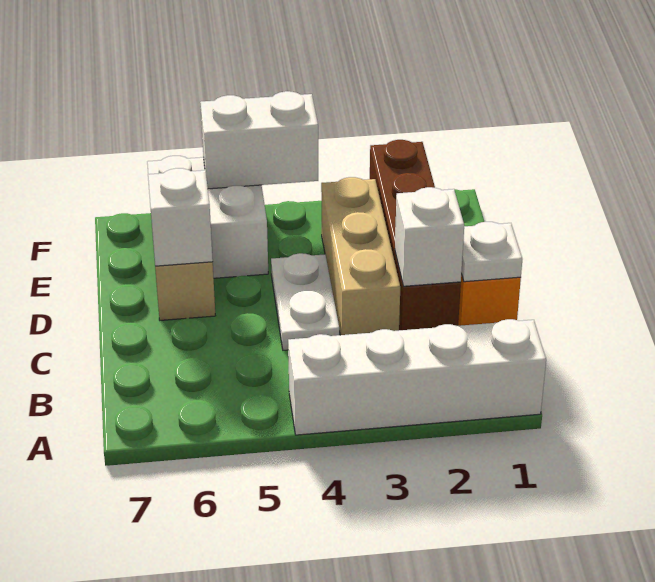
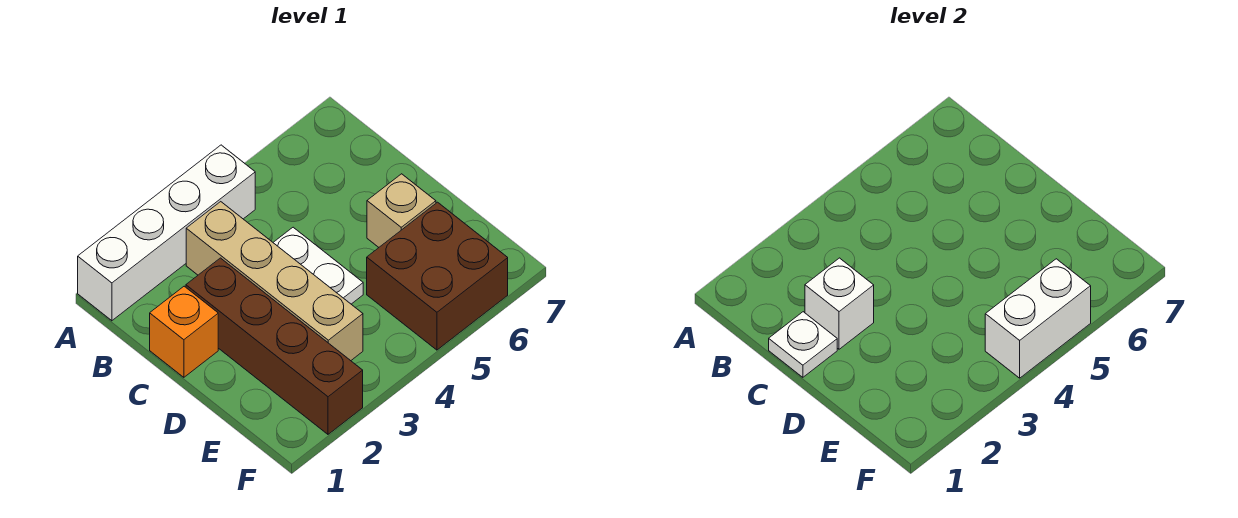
tan brick C3:E3 level 1 -> tan brick B3:E3 level 1
white brick D6 level 2 -> none
white brick E5:F6 level 1 -> brown brick E5:F6 level 1

